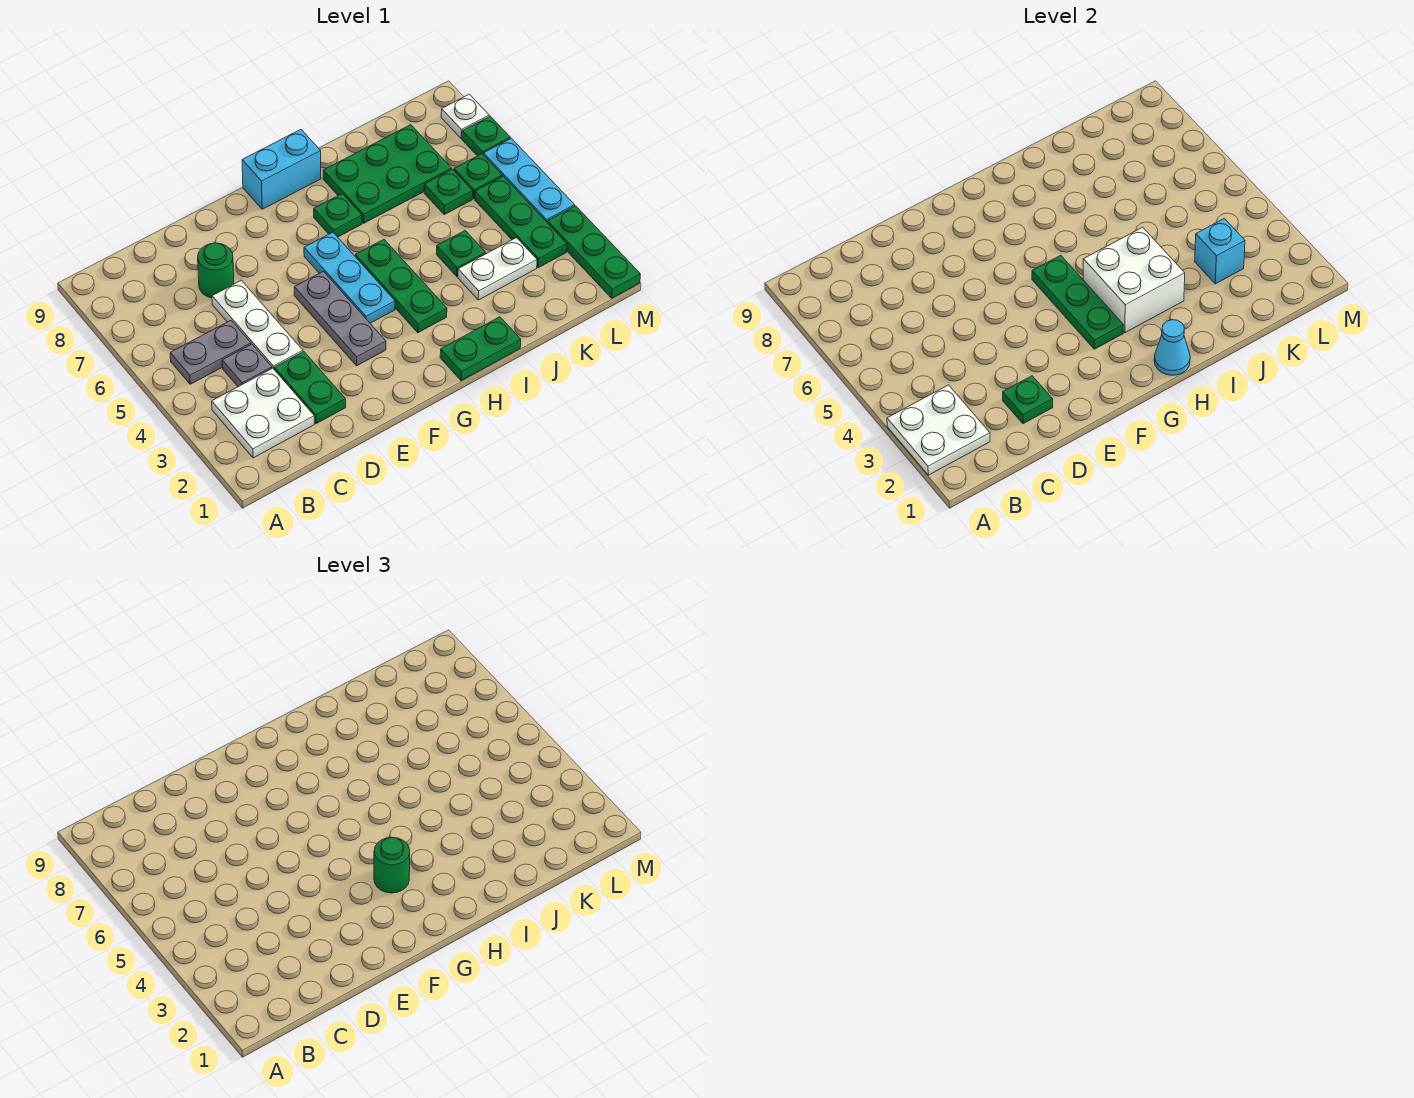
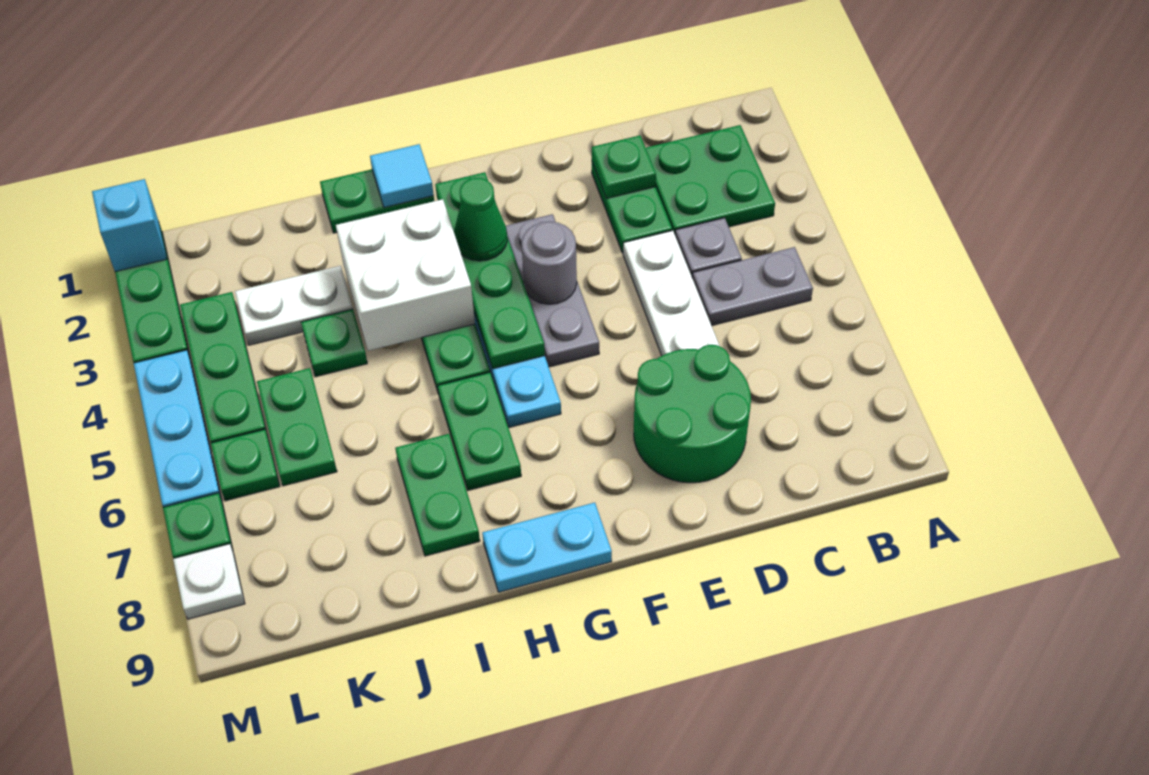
white plate A2:B3 level 2 -> none
white plate B2:C3 level 1 -> green plate B2:C3 level 1
green round brick D7 level 1 -> green round brick D7:E8 level 1
none -> grey round brick F4 level 2
green plate G3:G5 level 2 -> green plate G2:G5 level 2
green round brick G3 level 3 -> green cone G3 level 3
cyan brick G9:H9 level 1 -> cyan plate G9:H9 level 1
cyan cone H1 level 2 -> cyan tile H1 level 2
green plate H7 level 1 -> green plate H6:H7 level 1
green plate I7:K8 level 1 -> green plate I7:I8 level 1
cyan brick K3 level 2 -> cyan brick M1 level 2
green plate K6 level 1 -> green plate K5:K6 level 1

